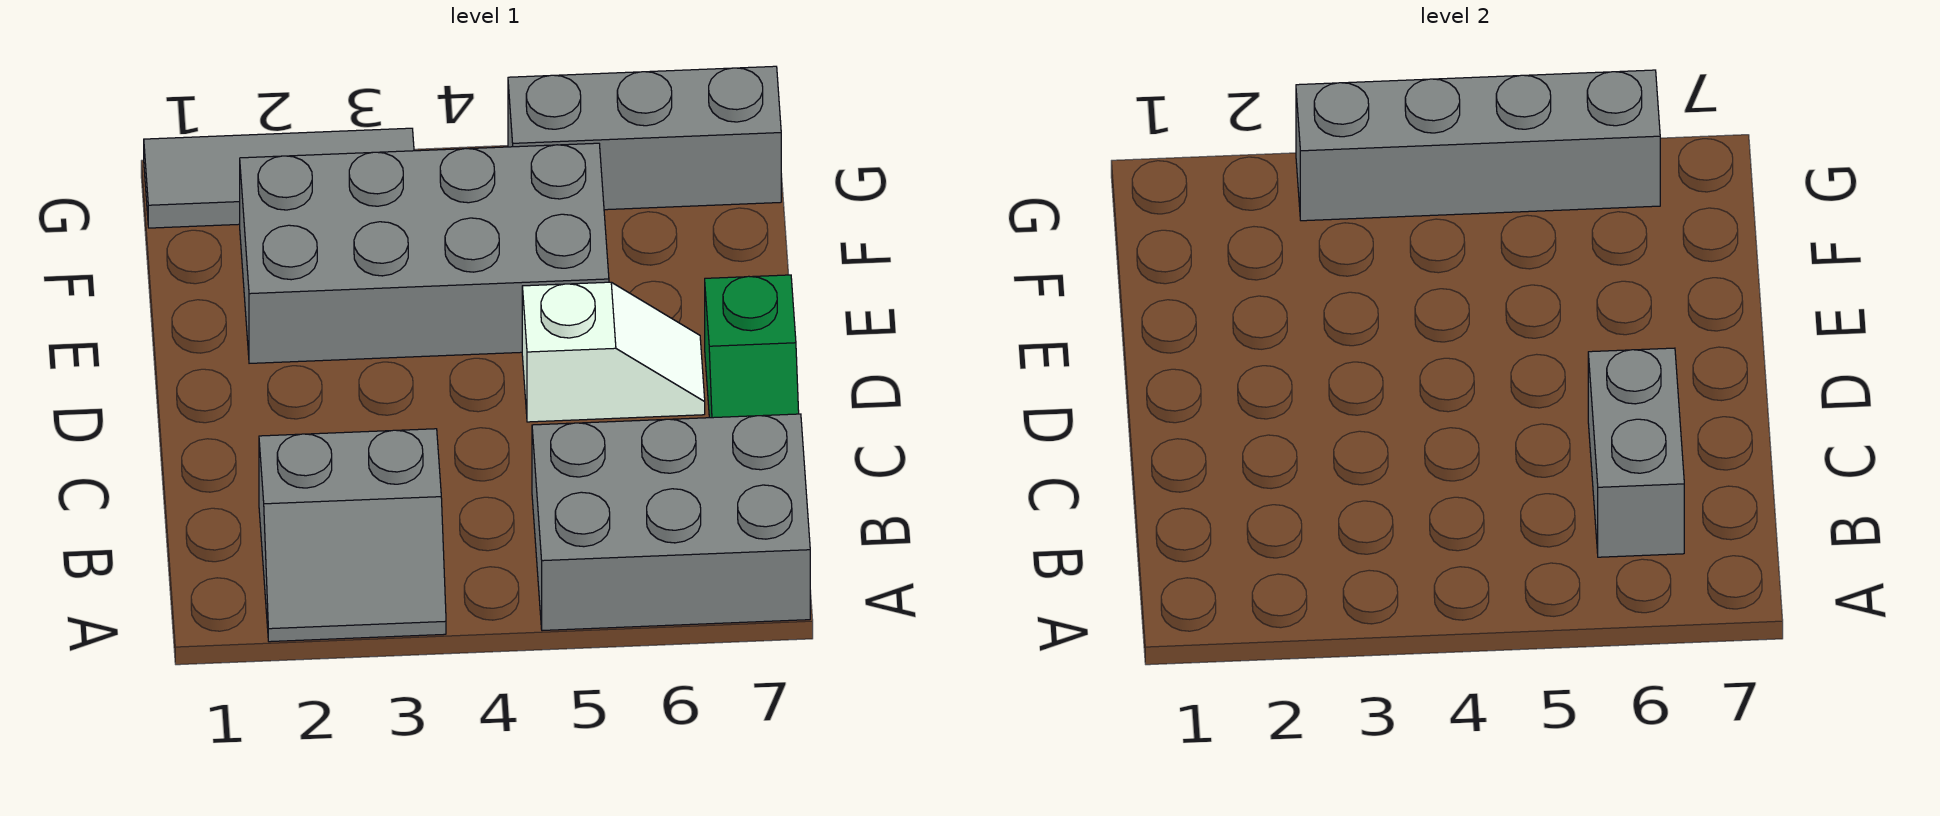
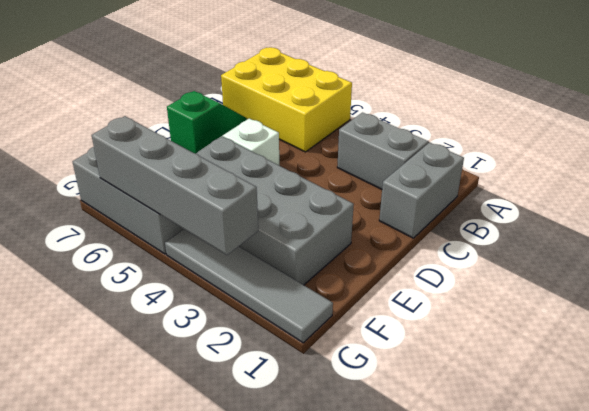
grey brick A5:B7 level 1 -> yellow brick A5:B7 level 1
grey brick B6:C6 level 2 -> grey brick B1:C1 level 1
grey tile G1:G3 level 1 -> grey tile G1:G4 level 1

